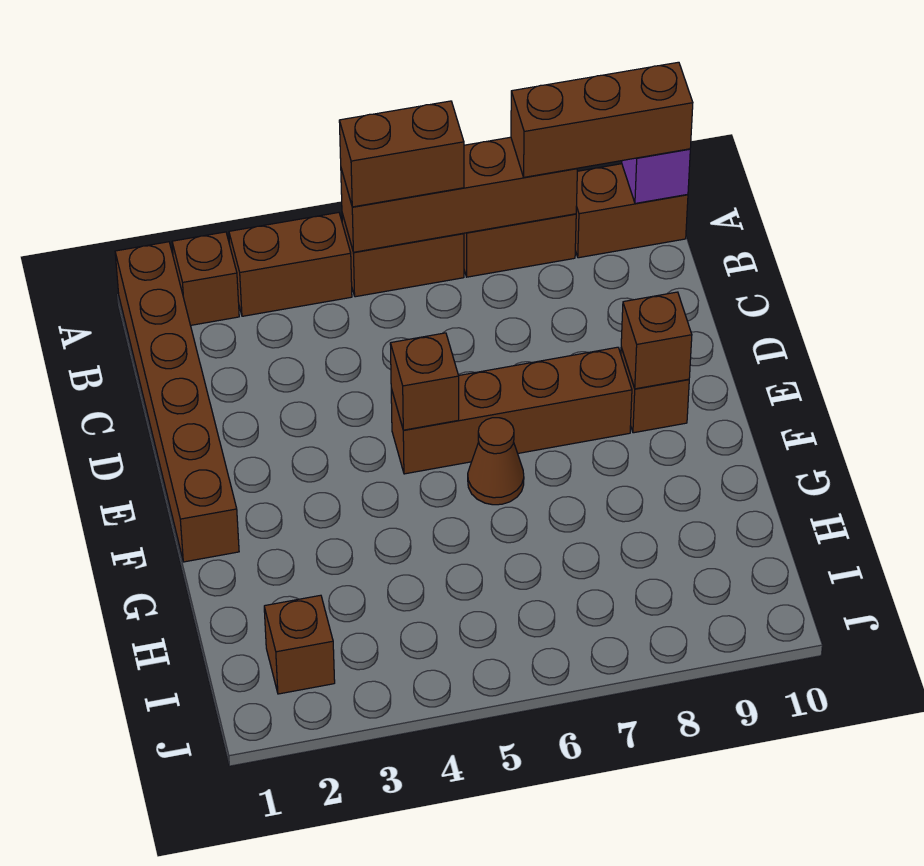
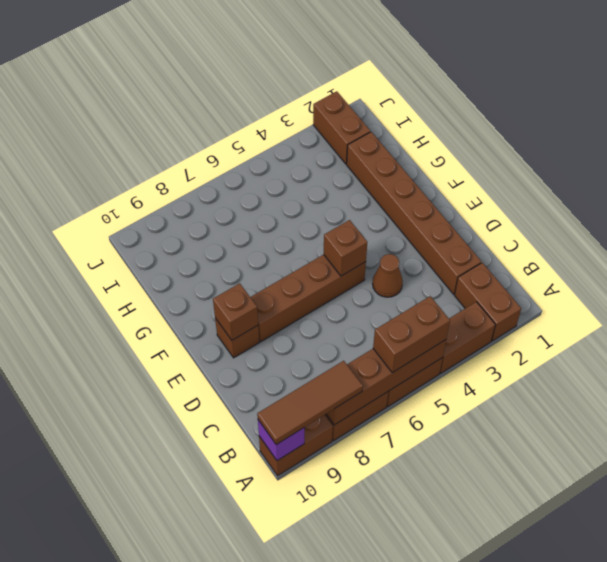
brown brick A1:F1 level 1 -> brown brick C2:H2 level 1
brown brick A2 level 1 -> brown brick A2:B2 level 1
brown brick A8:A10 level 3 -> brown tile A8:A10 level 3
brown cone F6 level 1 -> brown cone D4 level 1
brown brick I2 level 1 -> brown brick I2:J2 level 1

